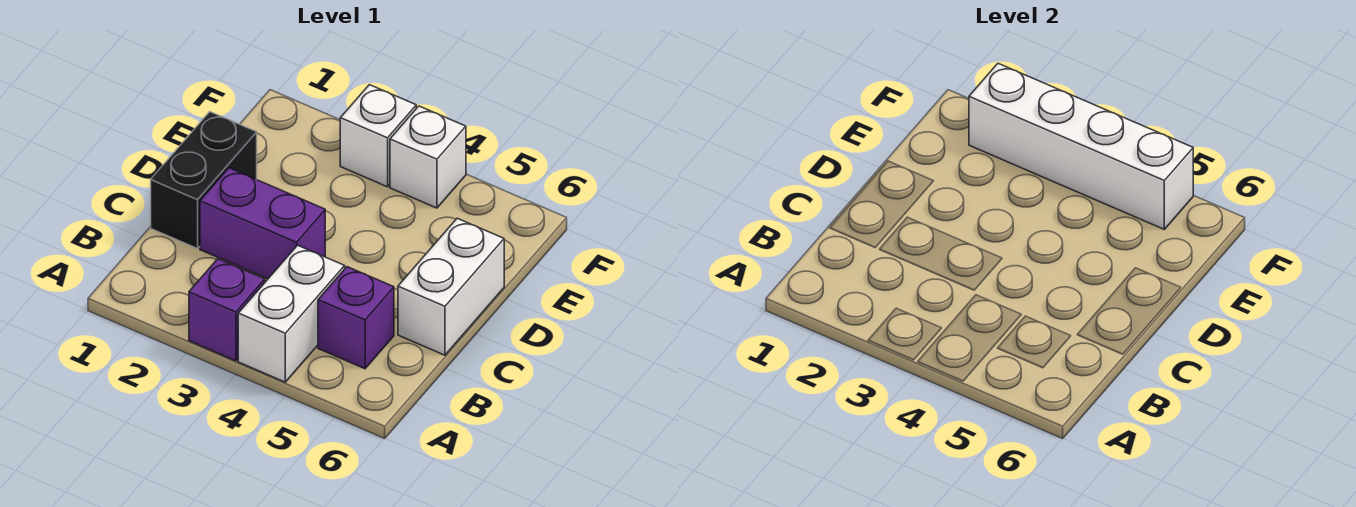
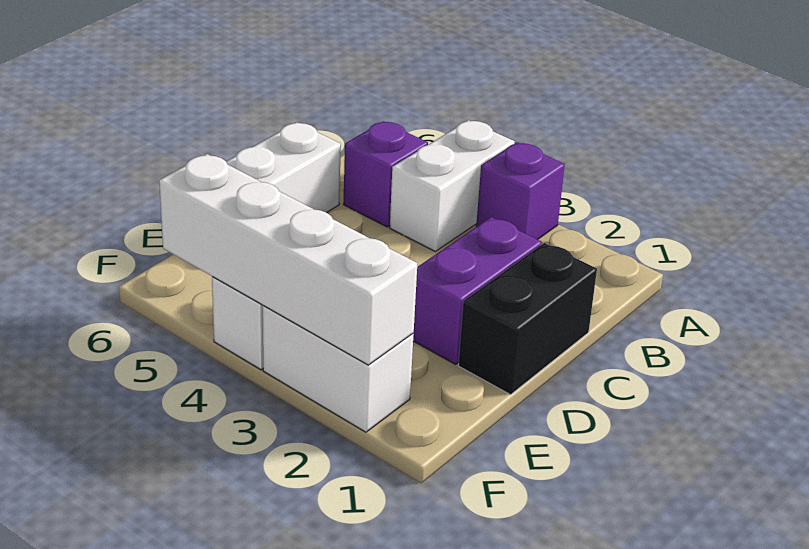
purple brick C2:C3 level 1 -> purple brick C2:D2 level 1
white brick F3 level 1 -> white brick F2:F3 level 1

